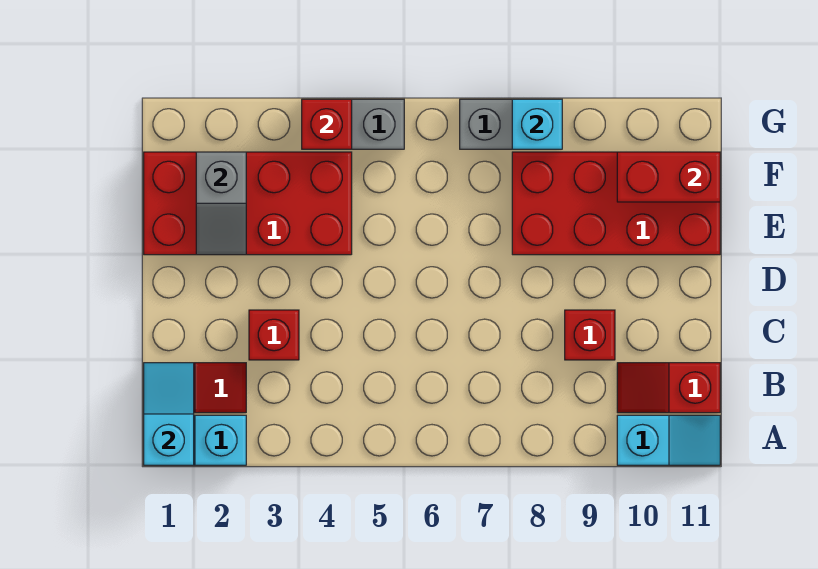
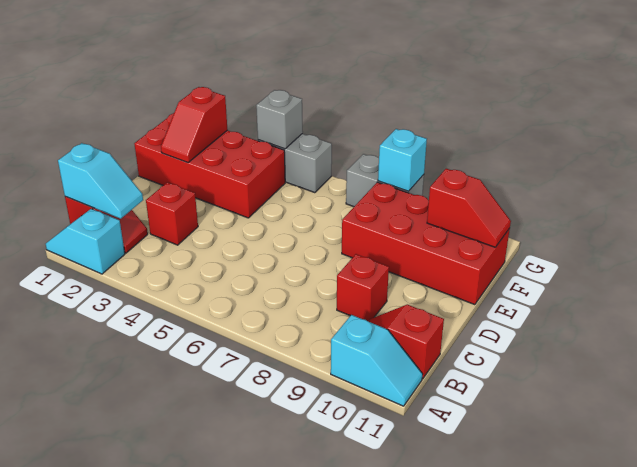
cyan slope A1:B1 level 2 top A -> cyan slope B1:B2 level 2 top 1
grey slope E2:F2 level 2 top F -> red slope E2:F2 level 2 top F
red brick F10:F11 level 2 -> red slope F10:F11 level 2 top 10
red brick G4 level 2 -> grey brick G4 level 2

